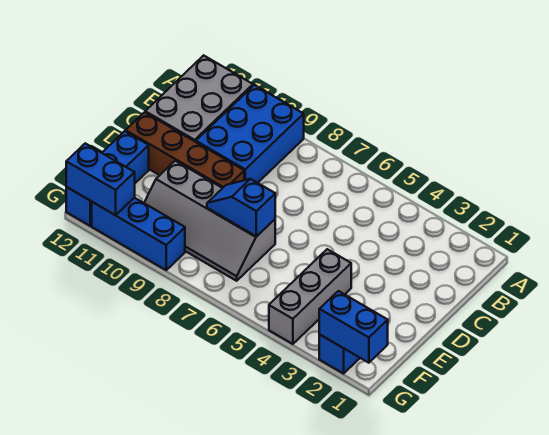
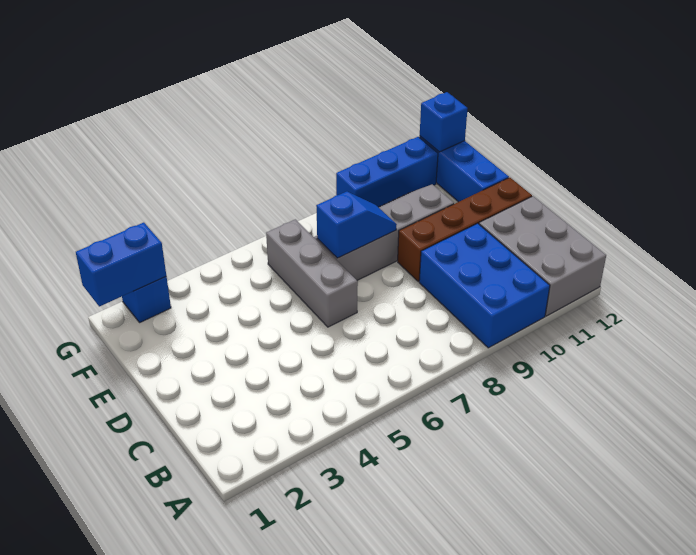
grey brick E4:G4 level 1 -> grey brick D6:F6 level 1
blue brick G11:G12 level 2 -> blue brick G12 level 2

